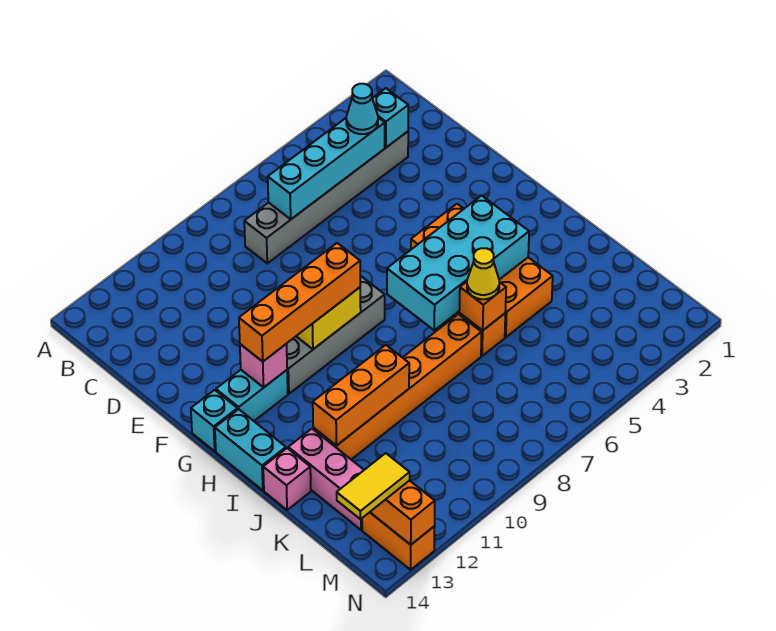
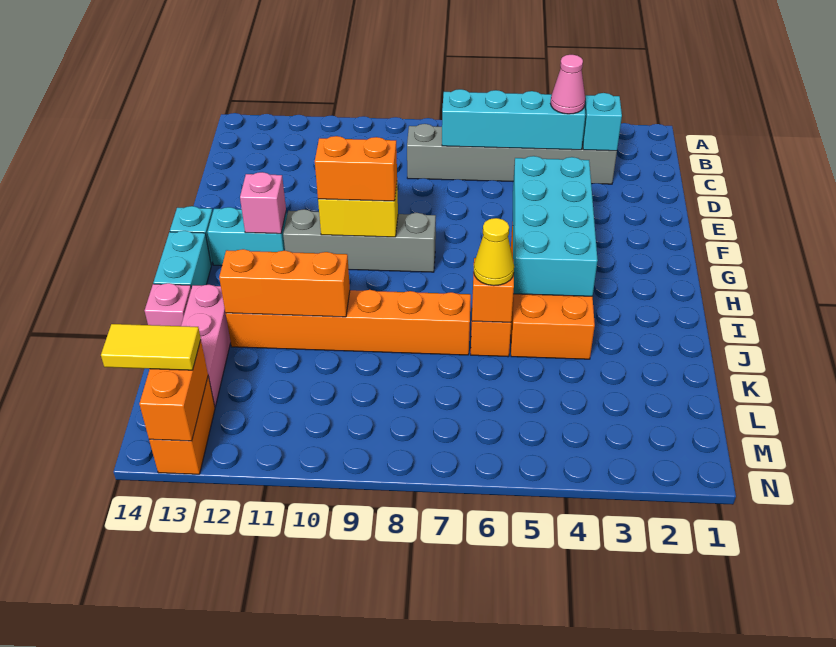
cyan cone C4 level 3 -> pink cone C4 level 3
orange brick G9:G12 level 3 -> orange brick G9:G10 level 3
cyan brick H4:I7 level 2 -> cyan brick F4:I5 level 2

